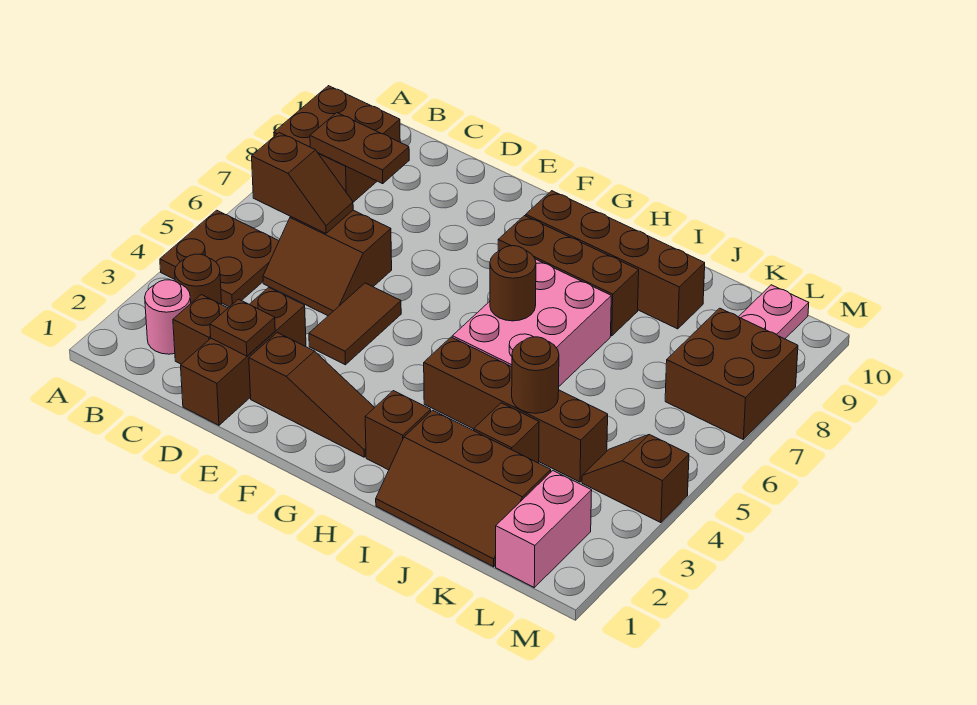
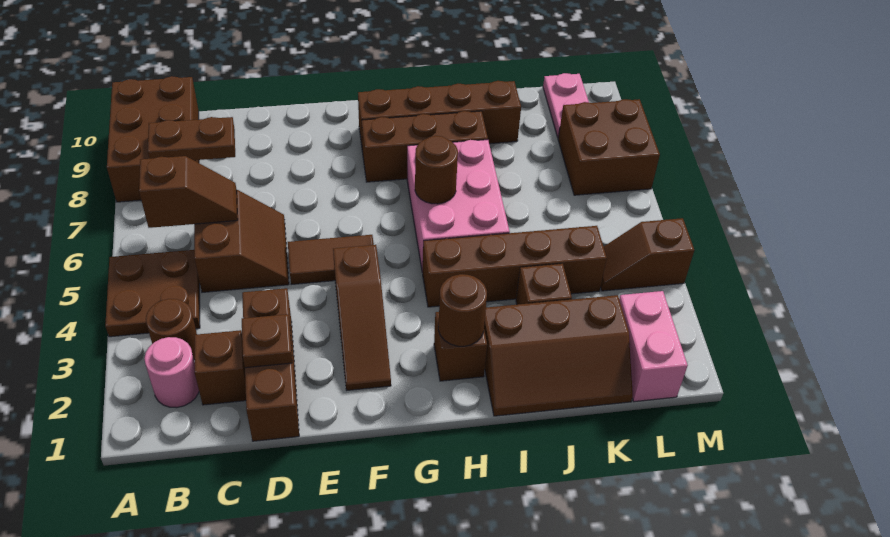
brown brick A8:B9 level 1 -> brown brick A8:B10 level 1
brown slope C5:D6 level 1 top 6 -> brown slope C5:D6 level 1 top C
brown slope E2:G2 level 1 top E -> brown slope F2:F4 level 1 top 4
brown tile E4:E5 level 1 -> brown tile E5:F5 level 1
brown round brick J4 level 2 -> brown round brick H2 level 2

